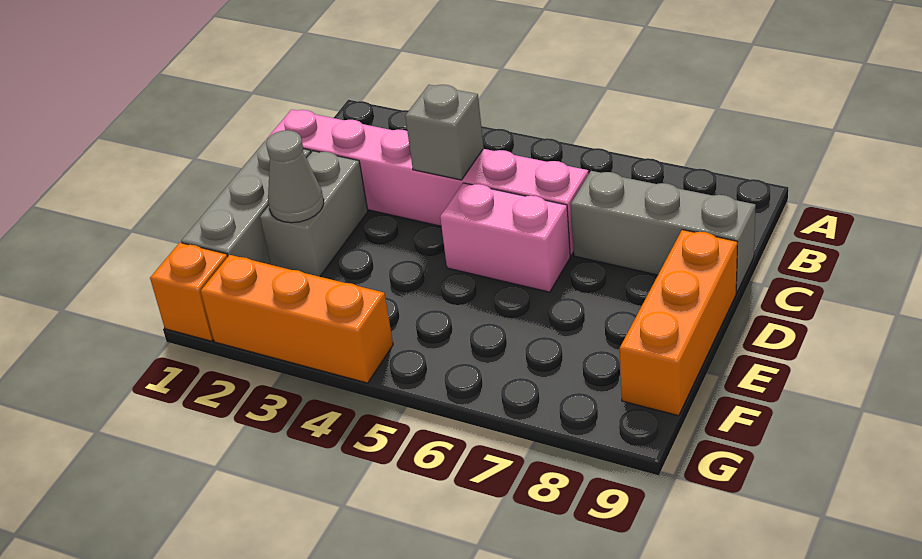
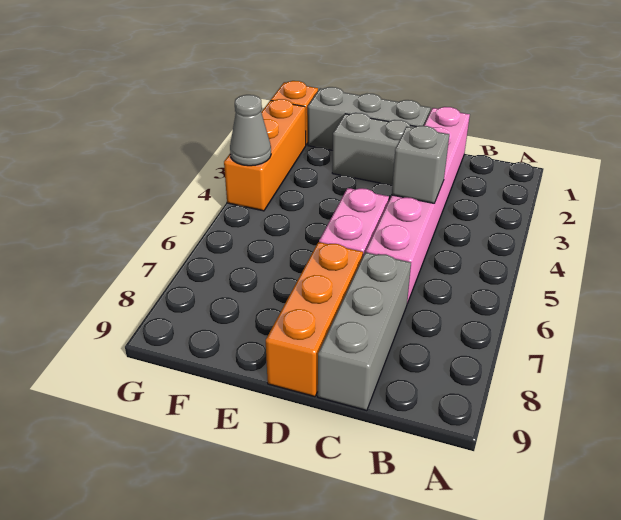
orange brick D9:F9 level 1 -> orange brick D7:D9 level 1
grey cone E2 level 2 -> grey cone G4 level 2

